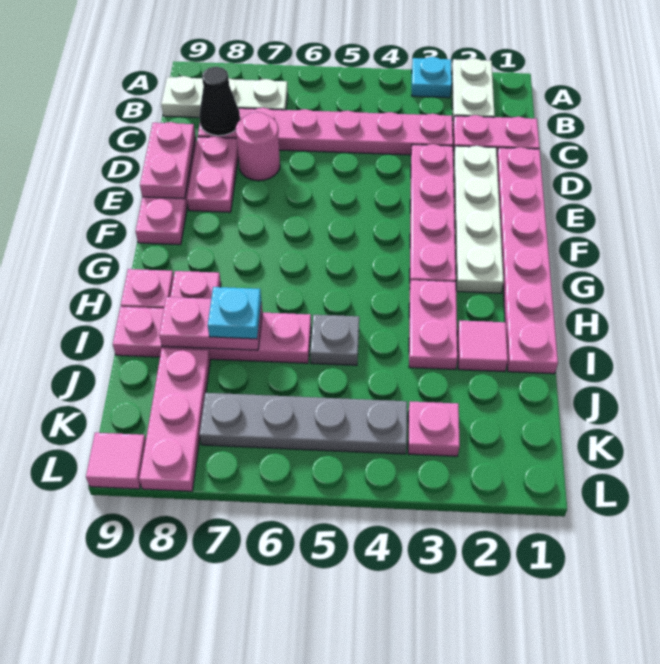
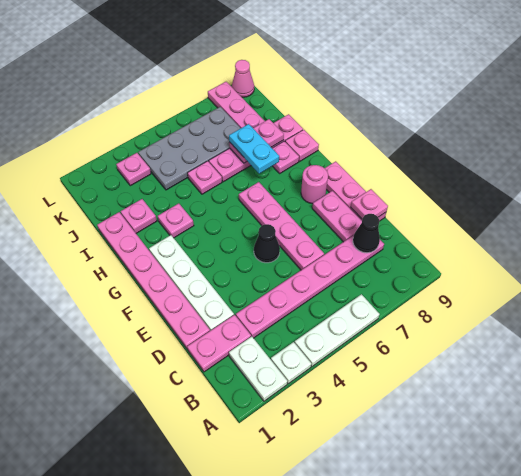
cyan plate A3 level 1 -> white plate A3 level 1
white plate B7:B9 level 1 -> white plate A4:A6 level 1
pink plate D3:G3 level 1 -> pink plate D6:G6 level 1
pink round brick D7 level 1 -> pink round brick F8 level 1
pink plate D9:E9 level 2 -> pink plate D9 level 2
none -> black cone E5 level 1
pink plate H3:I3 level 1 -> pink plate H3 level 1
pink tile I2 level 1 -> pink plate I2 level 1
grey plate I5 level 1 -> pink plate I5 level 1
cyan plate I7 level 3 -> cyan plate H7:I7 level 3
grey plate K4:K7 level 1 -> grey plate J4:K7 level 1
pink tile L9 level 1 -> pink cone L9 level 1

